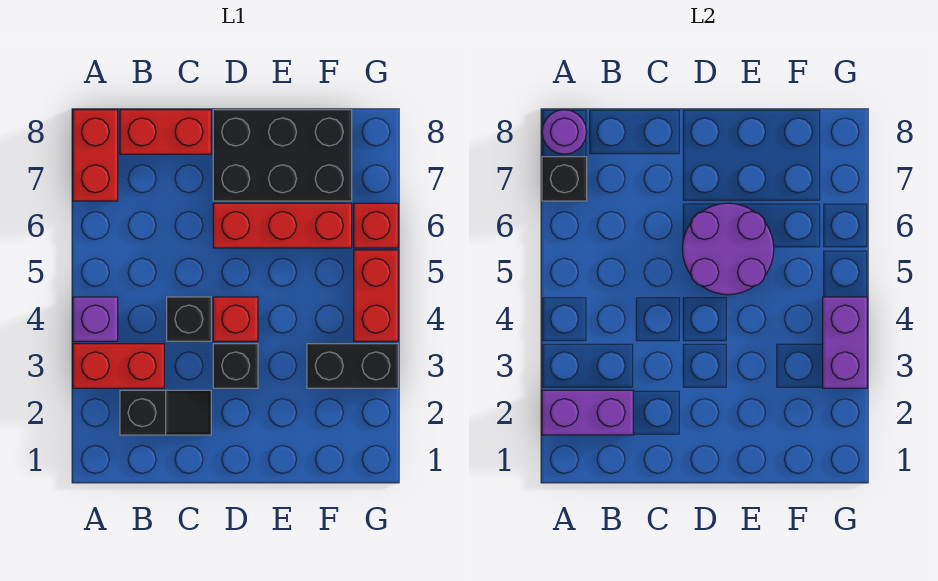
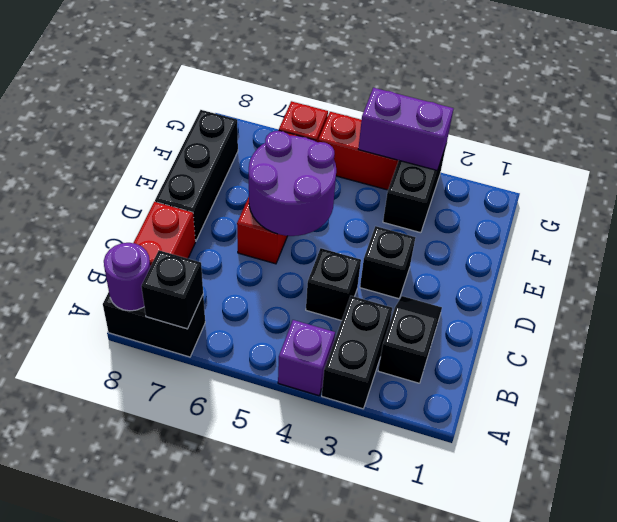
purple brick A2:B2 level 2 -> none
red brick A3:B3 level 1 -> black brick A3:B3 level 1
red brick A7:A8 level 1 -> black brick A7:A8 level 1
red brick D4 level 1 -> none
black brick D7:F8 level 1 -> black brick D8:F8 level 1

